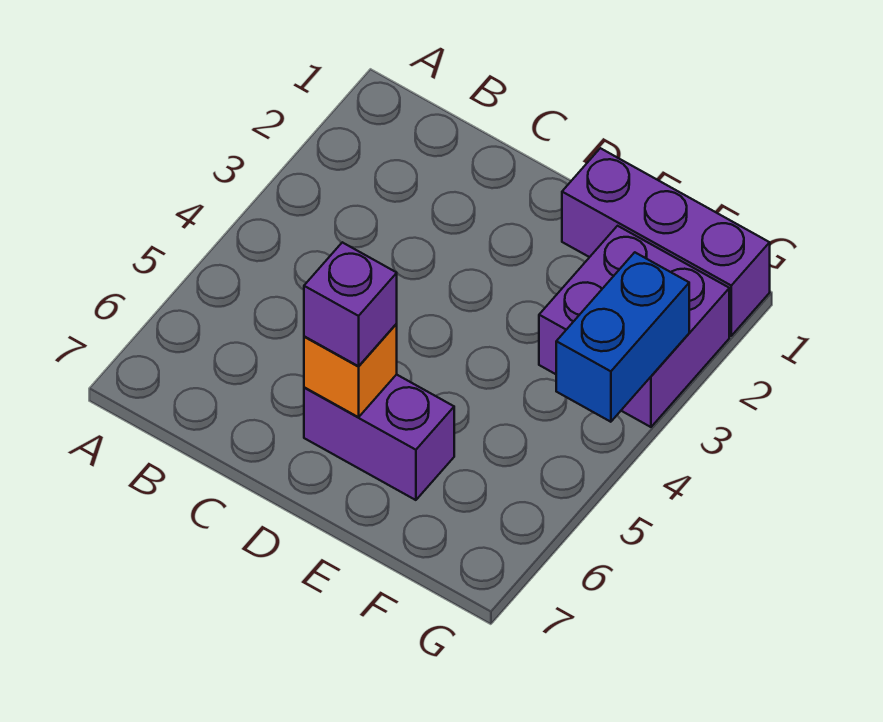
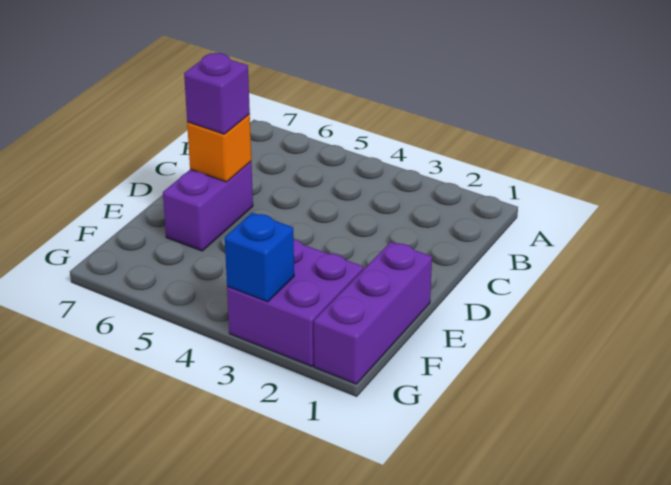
blue brick G3:G4 level 2 -> blue brick G3 level 2

